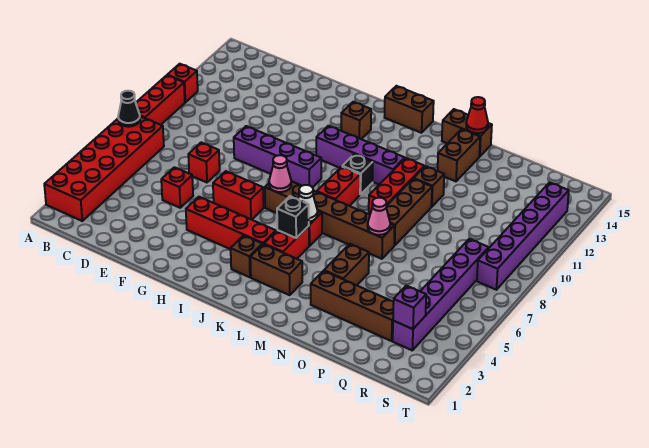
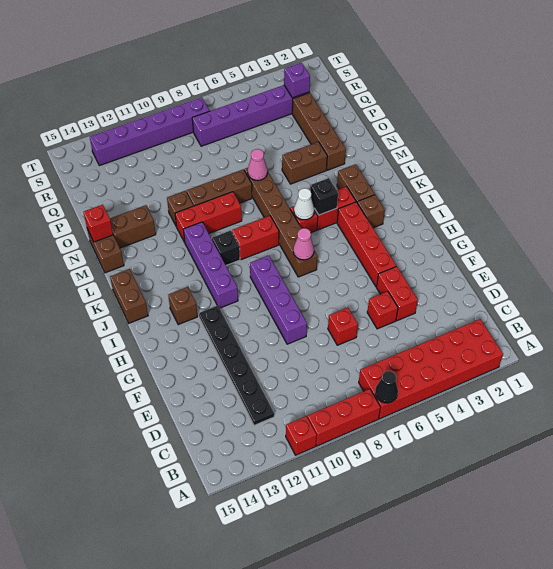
none -> black plate C12:H12 level 1
red brick G6:H6 level 1 -> red brick E4:F4 level 1
red cone N15 level 2 -> red brick N15 level 2

